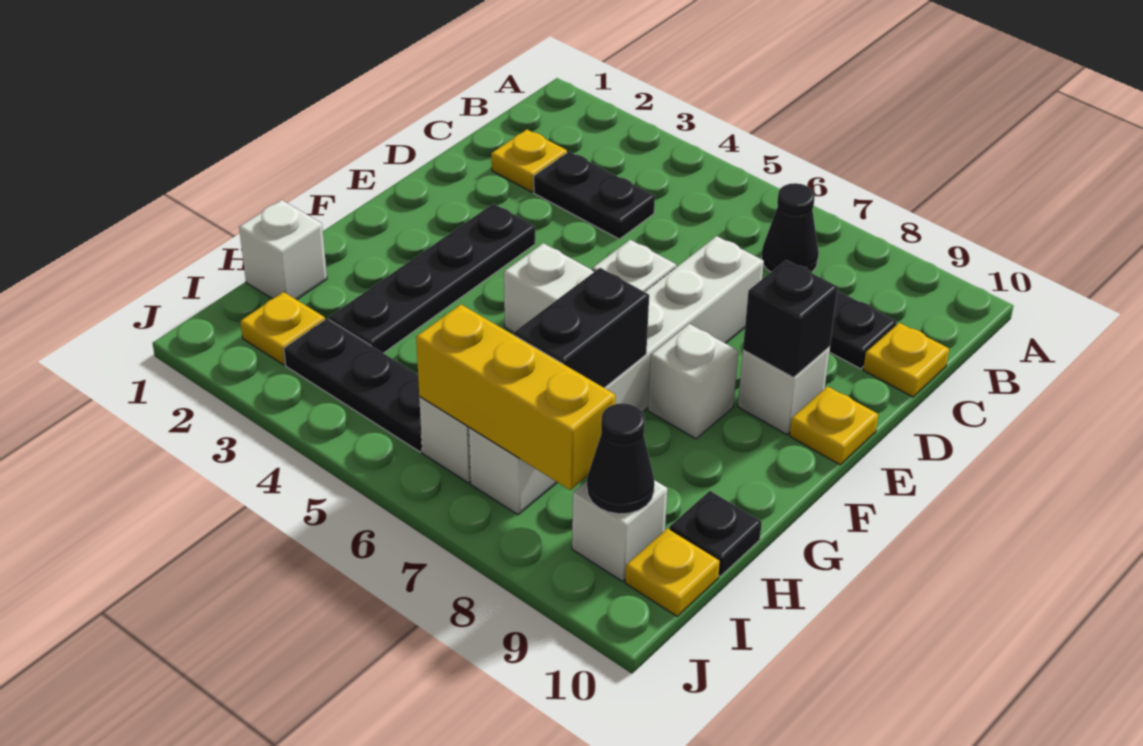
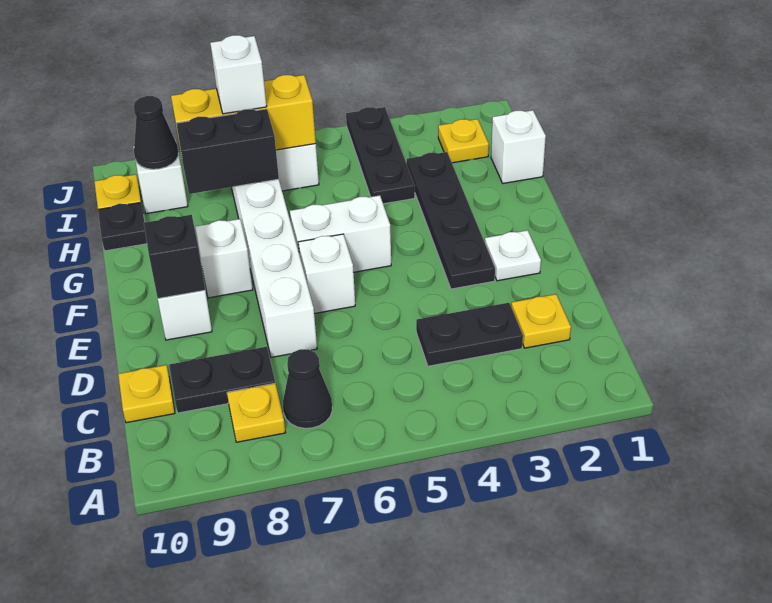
none -> white plate E2 level 1
yellow plate E10 level 1 -> yellow plate B8 level 1
black brick G7:H7 level 2 -> black brick H7:H8 level 2
black plate I3:I5 level 1 -> black plate H4:J4 level 1
none -> white brick I7 level 3

